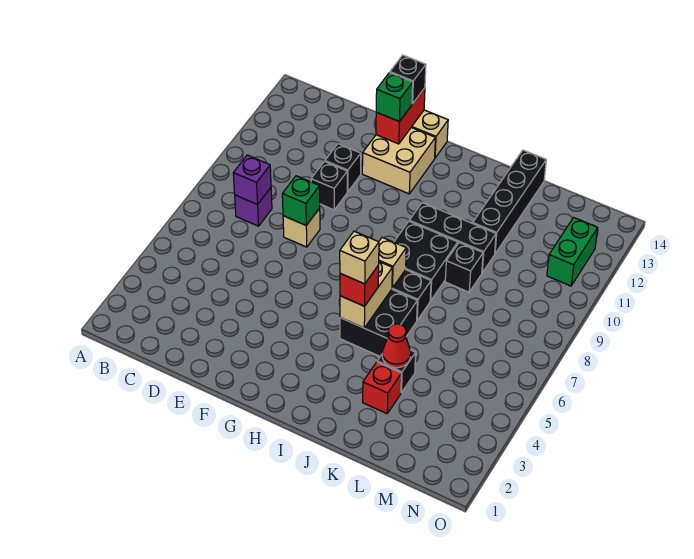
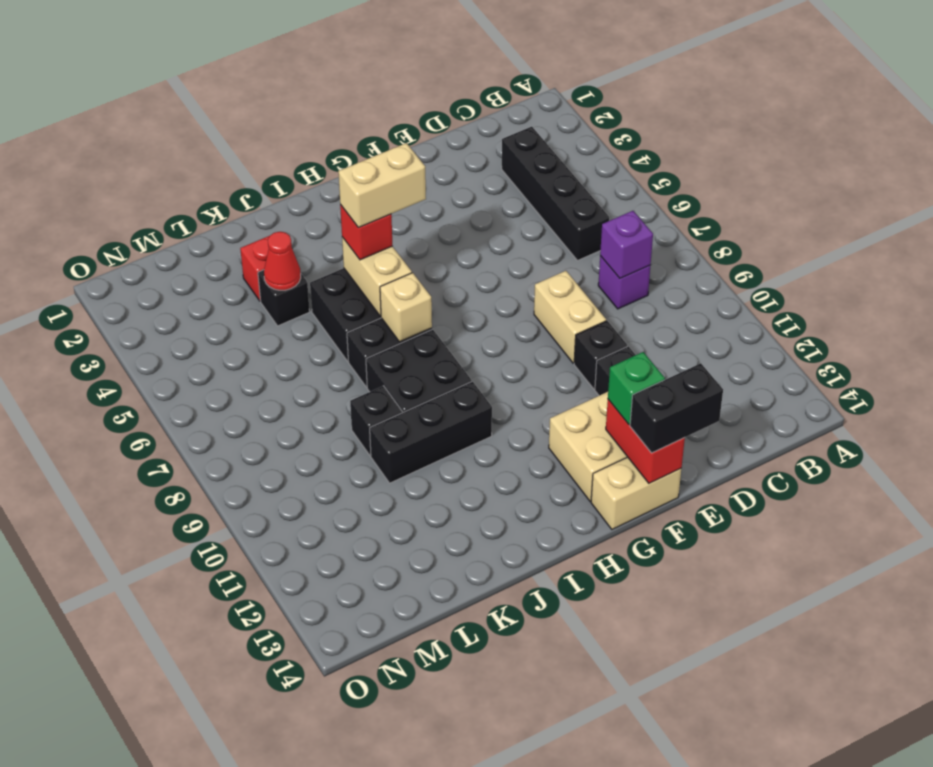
tan brick E8 level 1 -> tan brick E8:E9 level 1
green brick E8 level 2 -> none
black brick F14 level 3 -> black brick E14:F14 level 3
tan brick I5 level 4 -> tan brick H5:I5 level 4
black brick K11:K14 level 1 -> black brick C3:C6 level 1
green brick N11:N12 level 1 -> none

